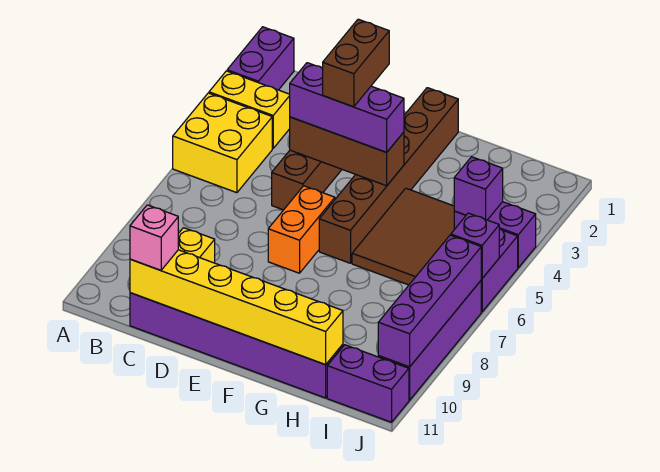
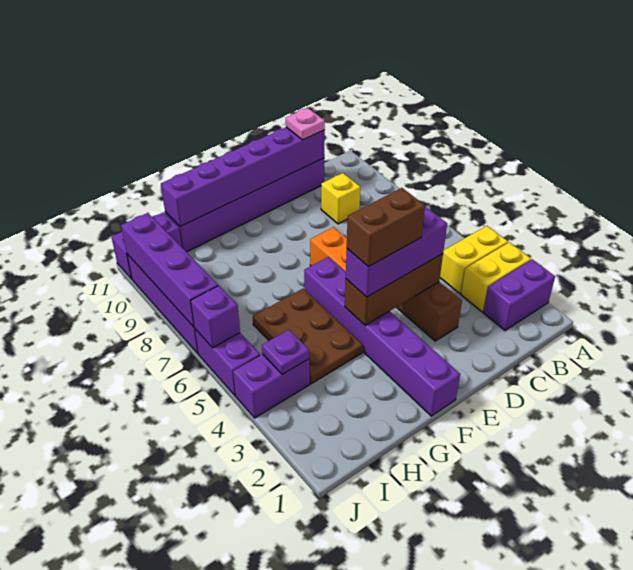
purple brick A1:A2 level 1 -> purple brick A2:B2 level 1
yellow brick A4:B5 level 1 -> yellow brick A4:B4 level 1
yellow brick C11:H11 level 2 -> purple brick C11:H11 level 2
pink brick C11 level 3 -> pink plate C11 level 3
brown brick E3:E4 level 4 -> brown brick E4:F4 level 4
brown brick F1:F6 level 1 -> purple brick F1:F6 level 1
brown tile G4:H6 level 1 -> brown plate G4:H6 level 1
purple brick I4 level 2 -> purple plate I4 level 2

